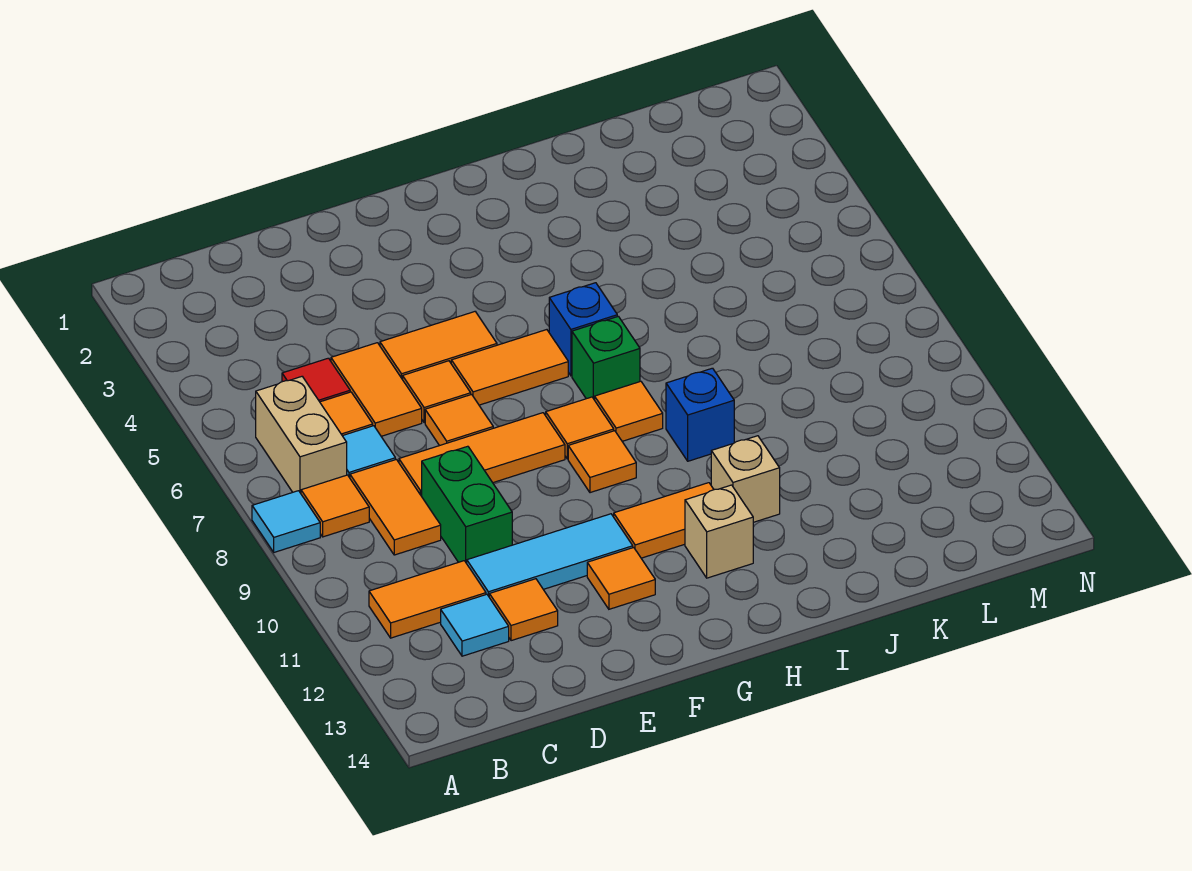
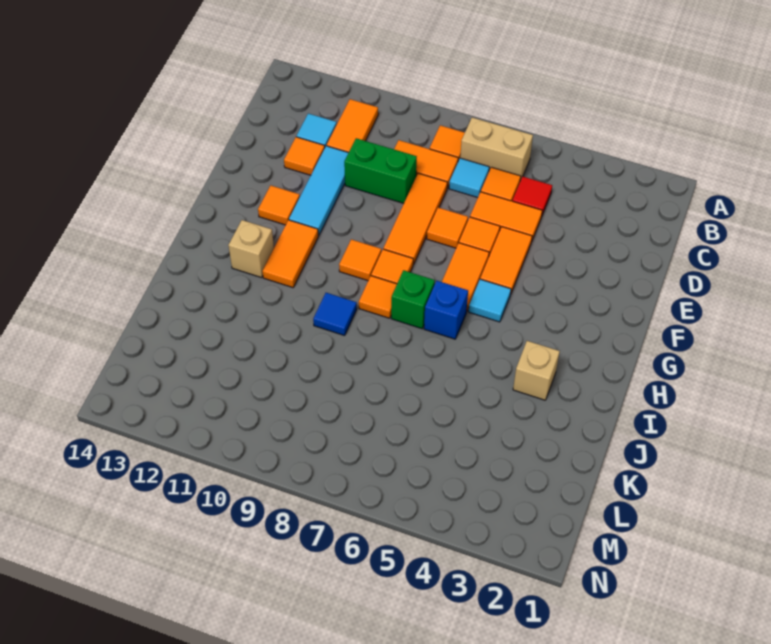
cyan tile A8 level 1 -> cyan tile G5 level 1
blue brick I9 level 1 -> blue tile I9 level 1
tan brick I11 level 1 -> tan brick I3 level 1

